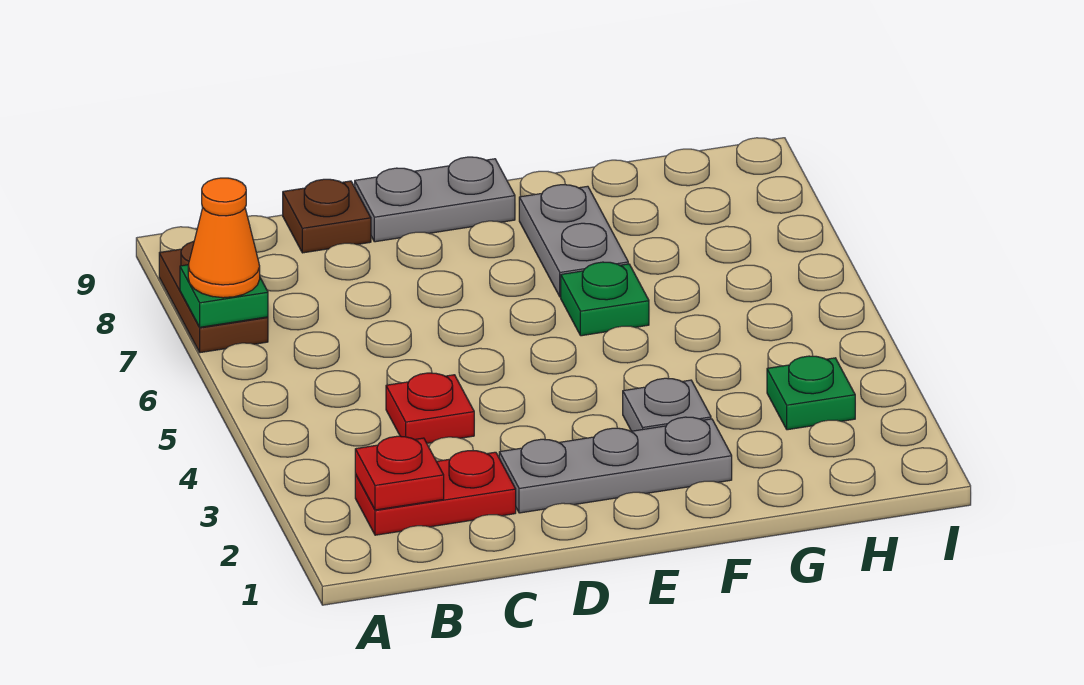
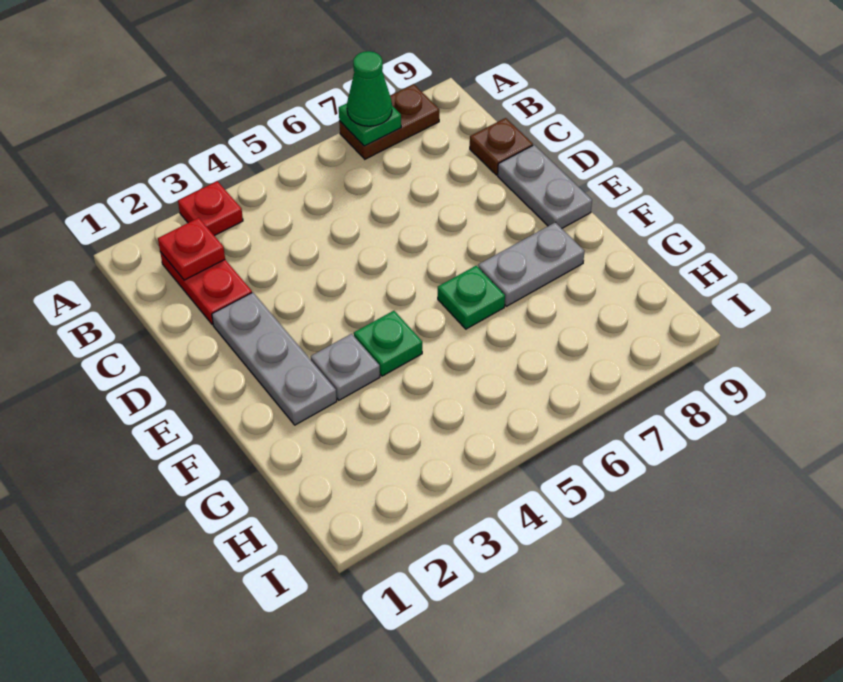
orange cone A7 level 3 -> green cone A7 level 3
red plate C4 level 1 -> red plate A3 level 1
green plate H3 level 1 -> green plate F4 level 1

